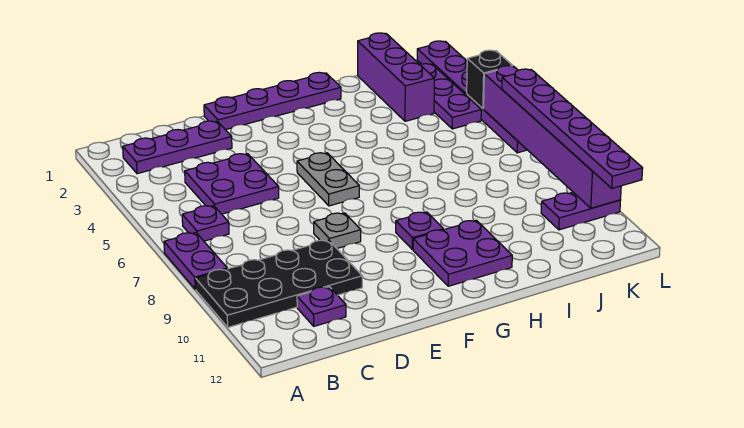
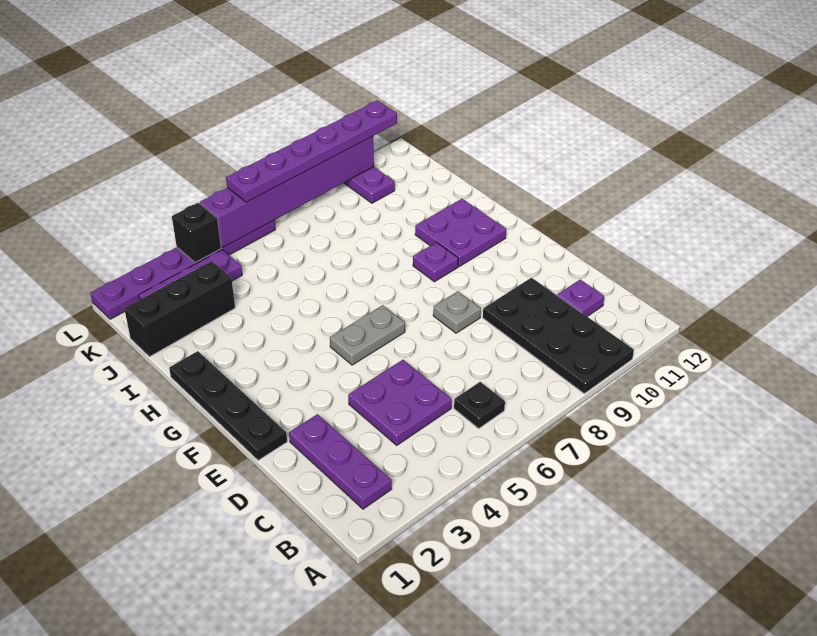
purple plate A7:A8 level 1 -> none
purple plate B6 level 1 -> black plate B6 level 1
purple plate E1:H1 level 1 -> black plate E1:H1 level 1
purple brick J1:J3 level 1 -> black brick J1:J3 level 1

